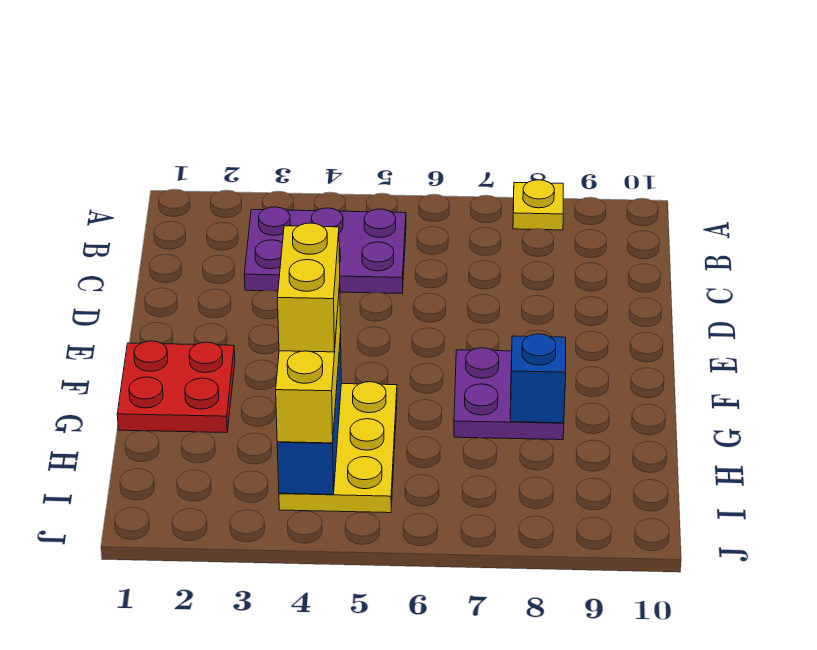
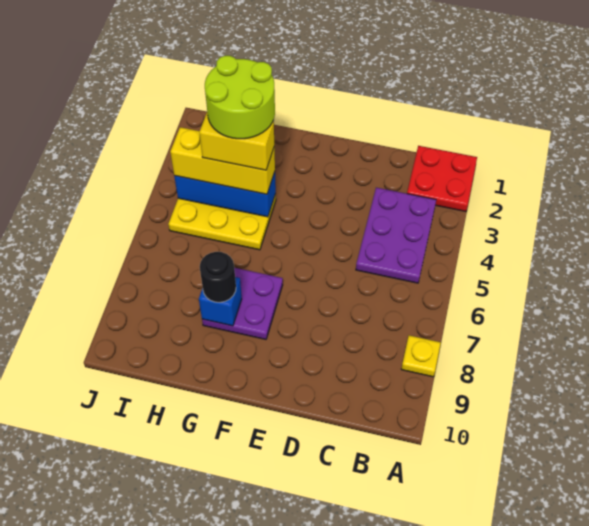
red plate F1:G2 level 1 -> red plate A1:B2 level 1
none -> lime round brick G3:H4 level 5
none -> black round brick G8 level 3

